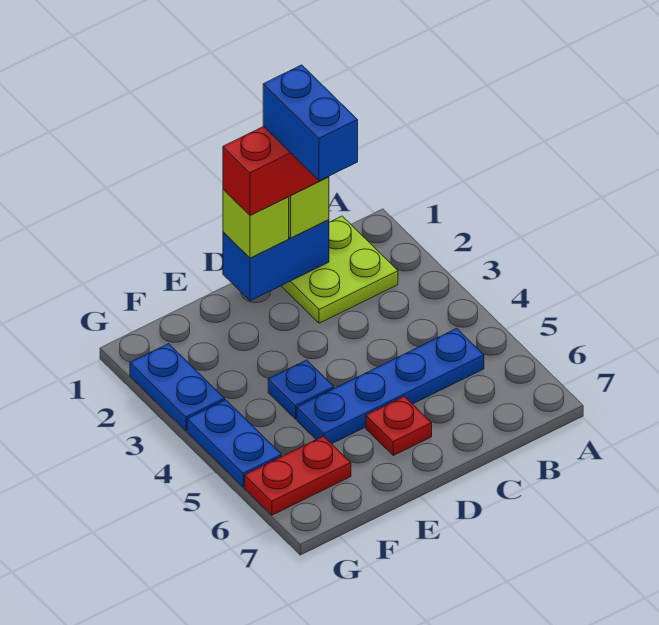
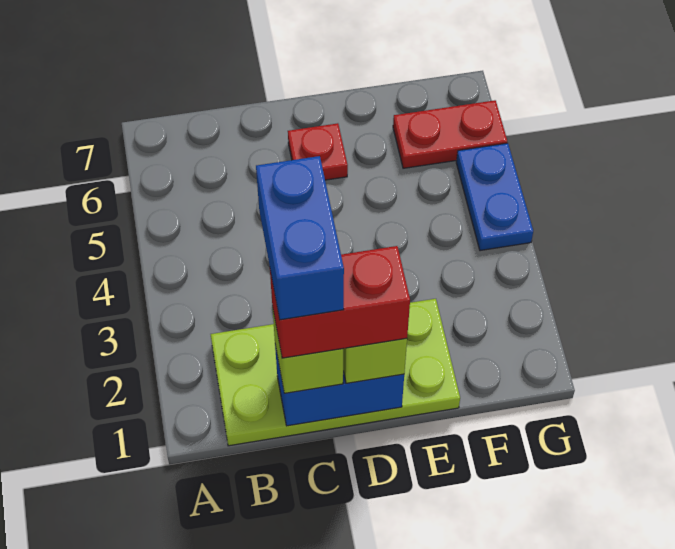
lime plate B1:C2 level 1 -> lime plate B1:E2 level 1
blue plate B5:E5 level 1 -> none
blue plate E4 level 1 -> none
blue plate G2:G3 level 1 -> none

